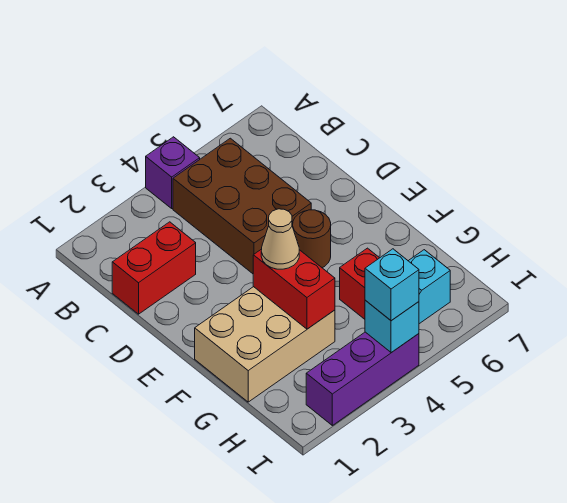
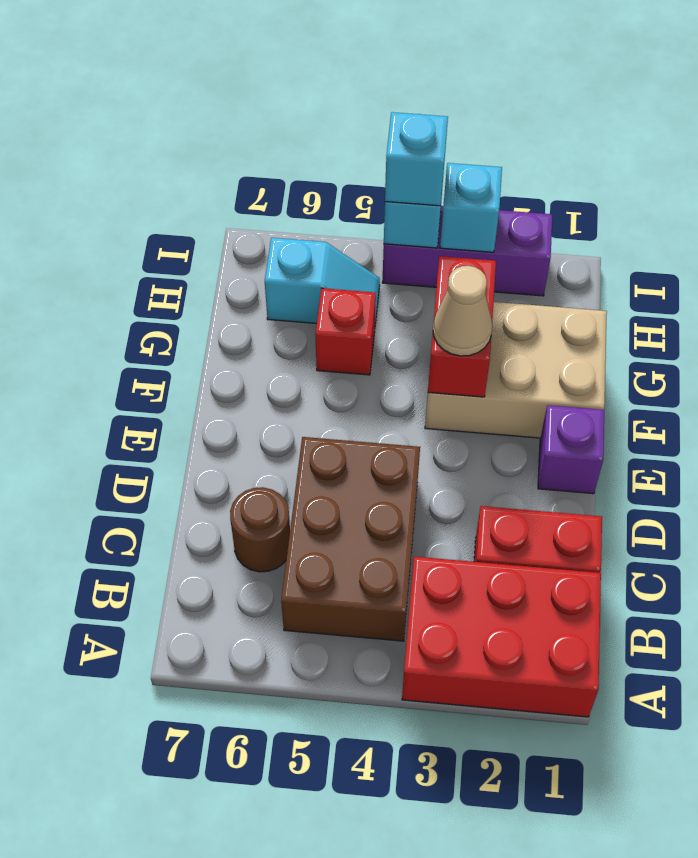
none -> red brick A1:B3 level 1
purple brick A4 level 1 -> purple brick E1 level 1
brown round brick E5 level 1 -> brown round brick C6 level 1
none -> cyan brick I3 level 2

